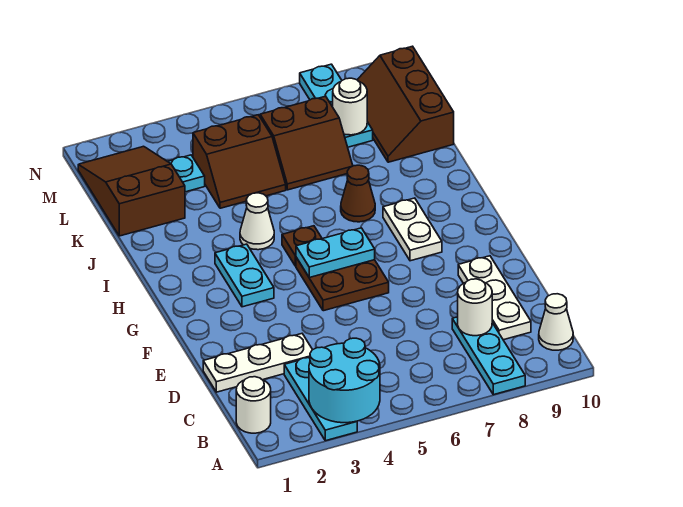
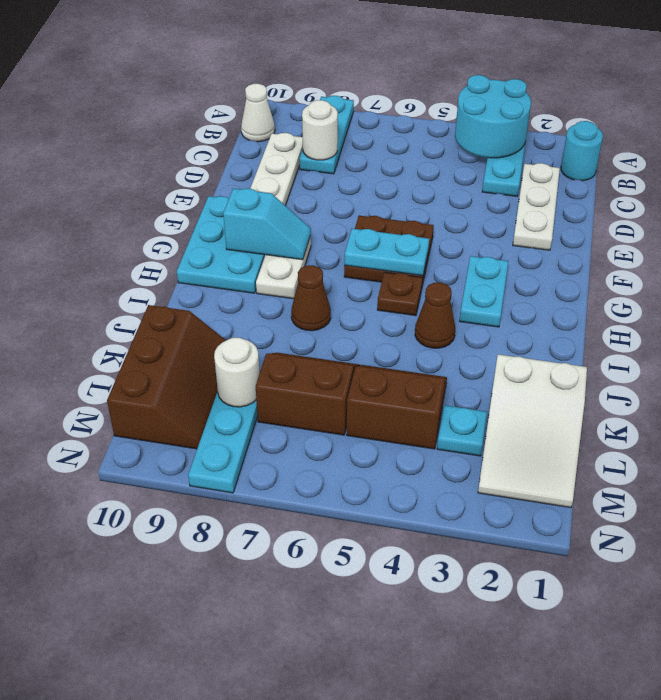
white round brick B1 level 1 -> cyan round brick B1 level 1
white plate D1:D3 level 1 -> white plate C2:E2 level 1
none -> cyan plate F9:H10 level 1
none -> cyan slope G8:G9 level 2 top 9
white cone I4 level 1 -> brown cone I4 level 1
brown slope K1:M2 level 1 top K -> white slope K1:M2 level 1 top K

